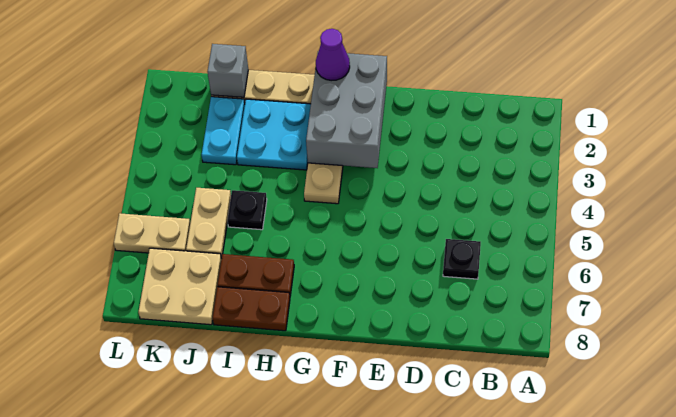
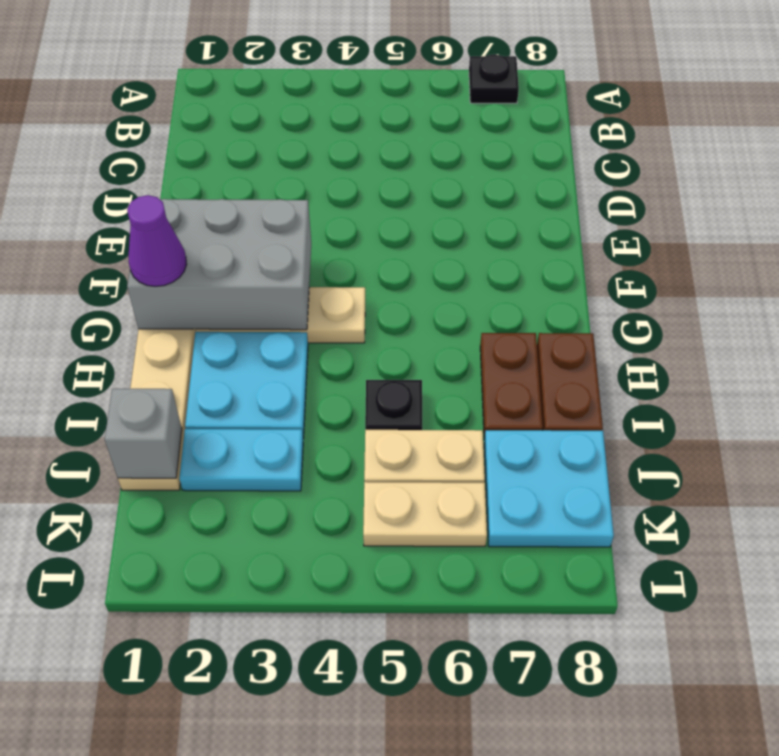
black plate C6 level 1 -> black plate A7 level 1
tan plate J7:K8 level 1 -> cyan plate J7:K8 level 1
tan plate K6:L6 level 1 -> tan plate K5:K6 level 1

